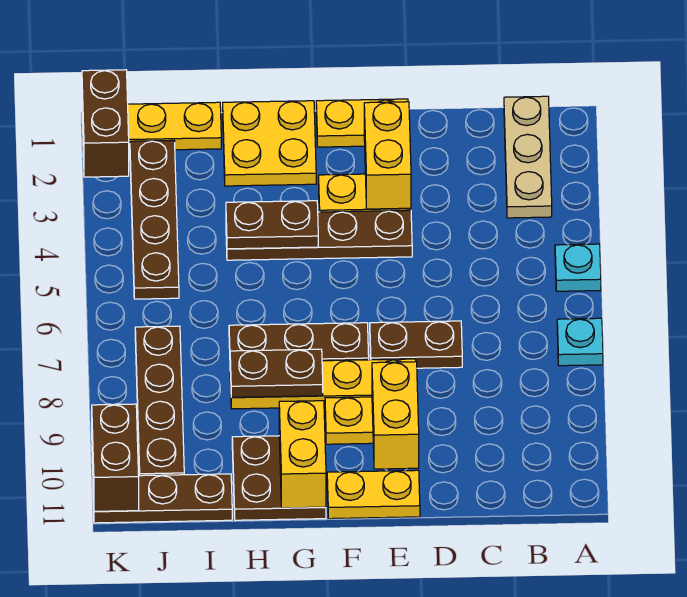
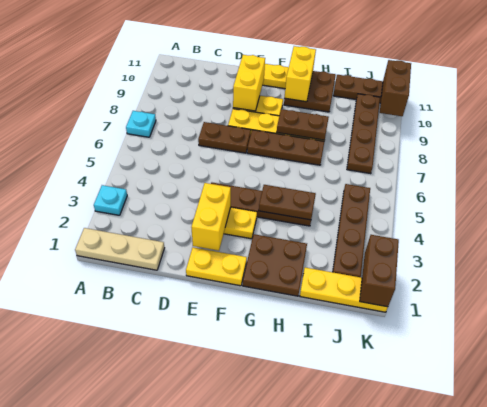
cyan plate A5 level 1 -> cyan plate A3 level 1
tan plate B1:B3 level 1 -> tan plate A1:C1 level 1
yellow plate G1:H2 level 1 -> brown plate G1:H2 level 1

